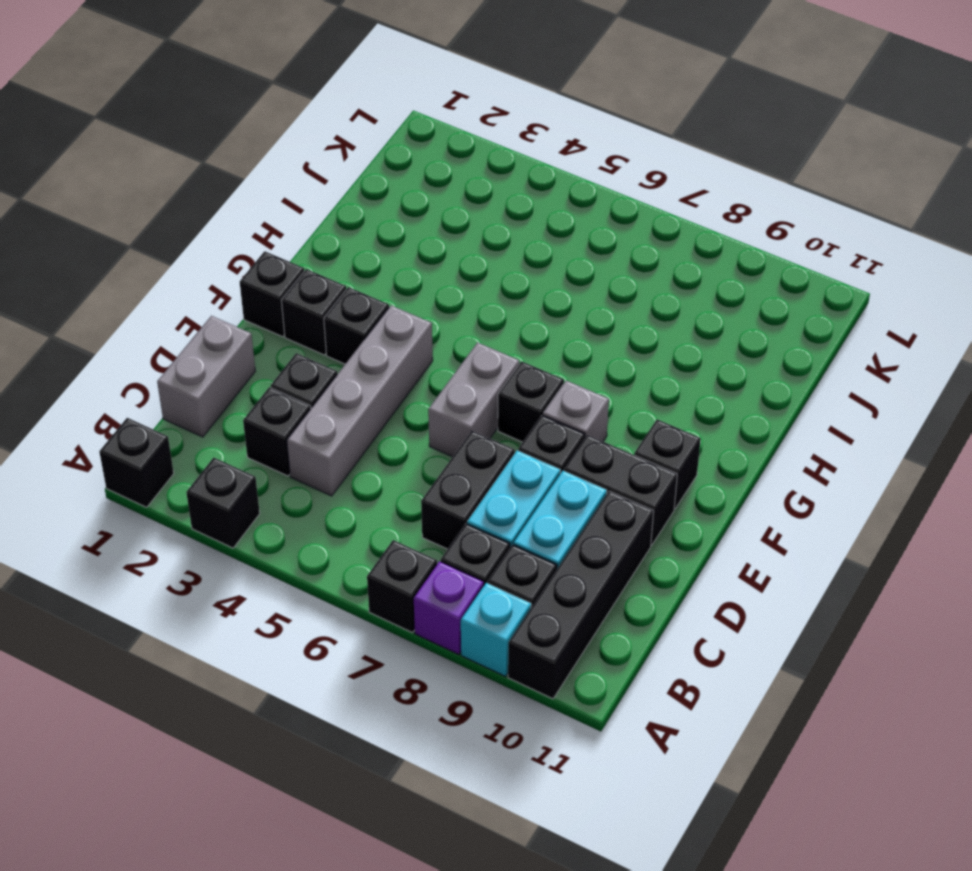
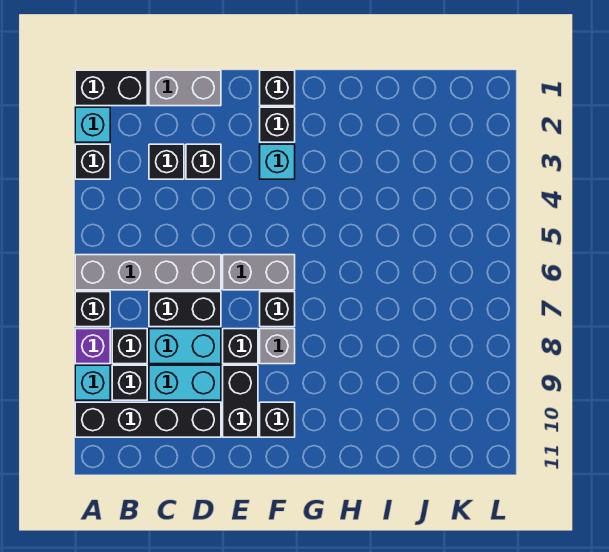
black brick A1 level 1 -> black brick A1:B1 level 1
none -> cyan brick A2 level 1
grey brick C4:F4 level 1 -> grey brick A6:D6 level 1
black brick F3 level 1 -> cyan brick F3 level 1

